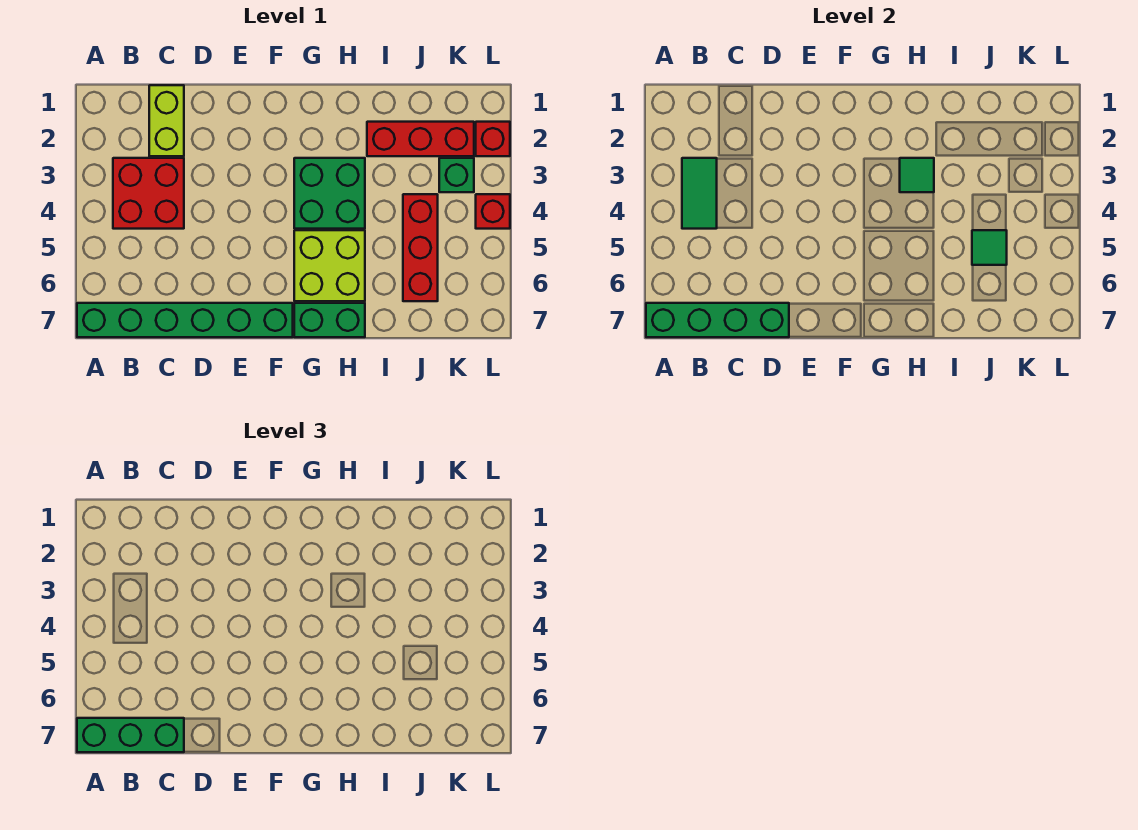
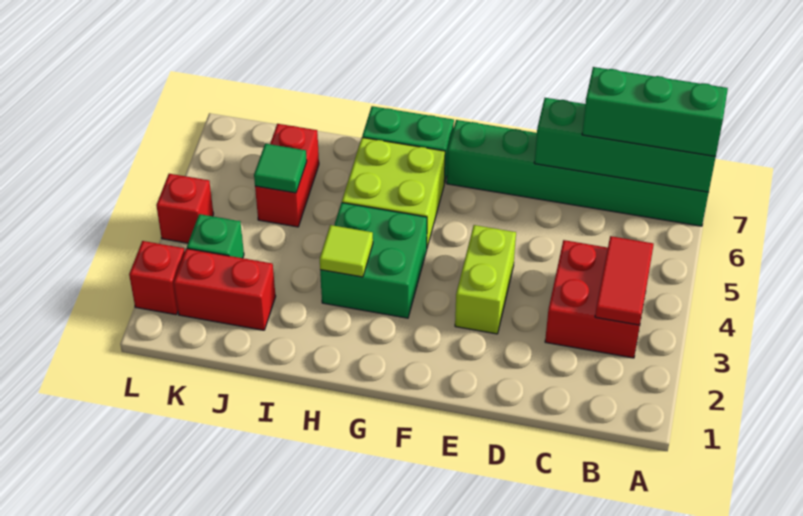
green tile B3:B4 level 2 -> red tile B3:B4 level 2
lime brick C1:C2 level 1 -> lime brick E3:E4 level 1
green tile H3 level 2 -> lime tile H3 level 2
red brick I2:K2 level 1 -> red brick J2:K2 level 1
red brick J4:J6 level 1 -> red brick J5:J6 level 1

